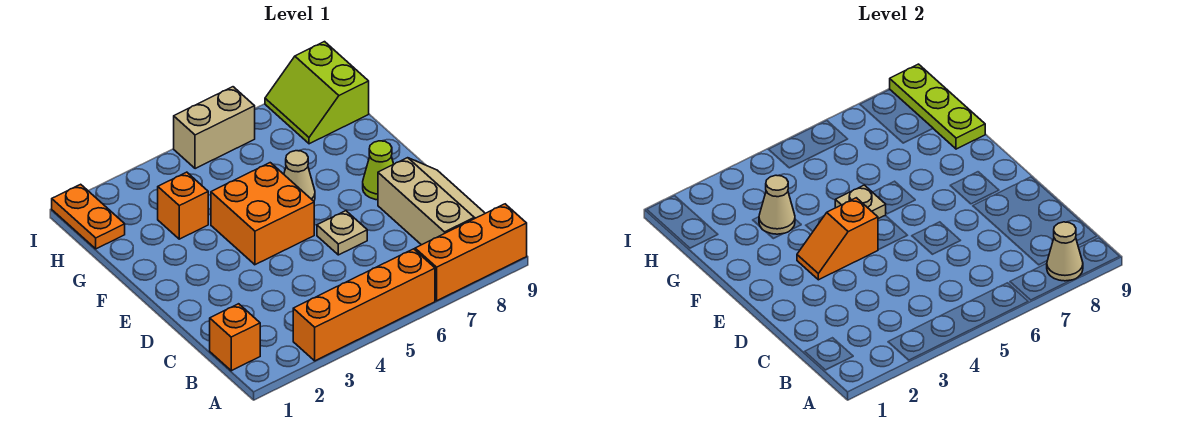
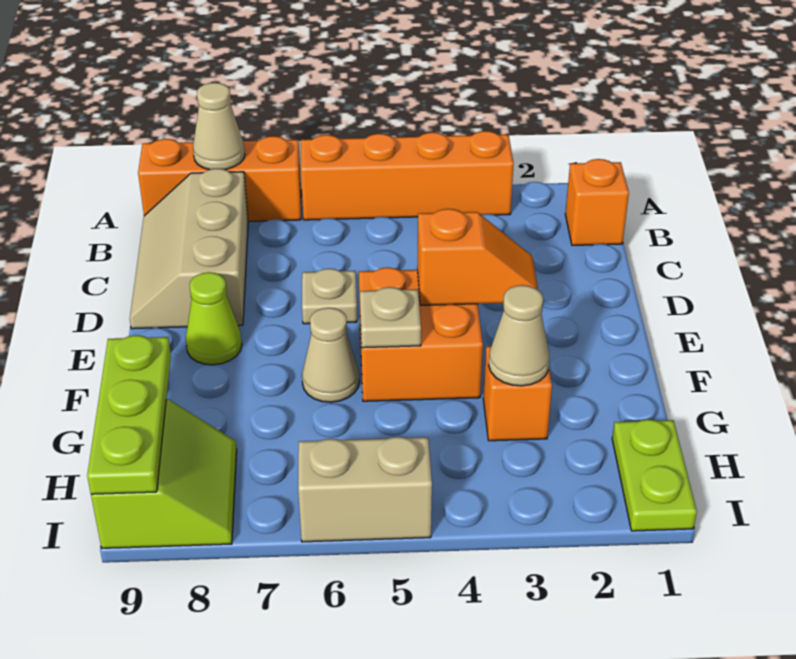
orange plate H1:I1 level 1 -> lime plate H1:I1 level 1

